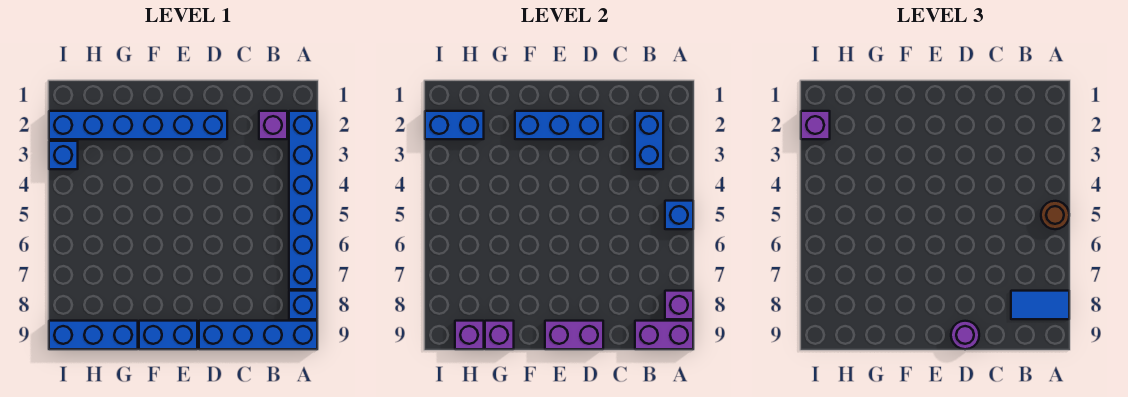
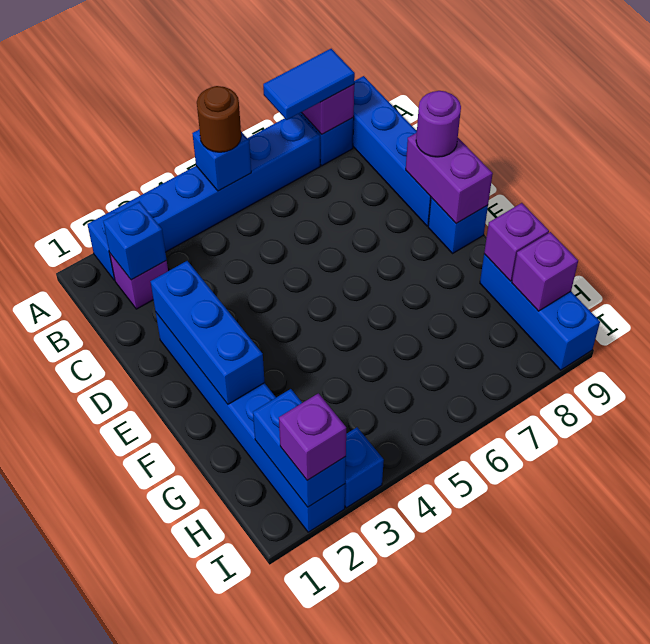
blue tile A8:B8 level 3 -> blue tile A7:A8 level 3
purple brick A9:B9 level 2 -> none
blue brick B2:B3 level 2 -> blue brick B2 level 2
blue brick E9:F9 level 1 -> blue brick E9 level 1

